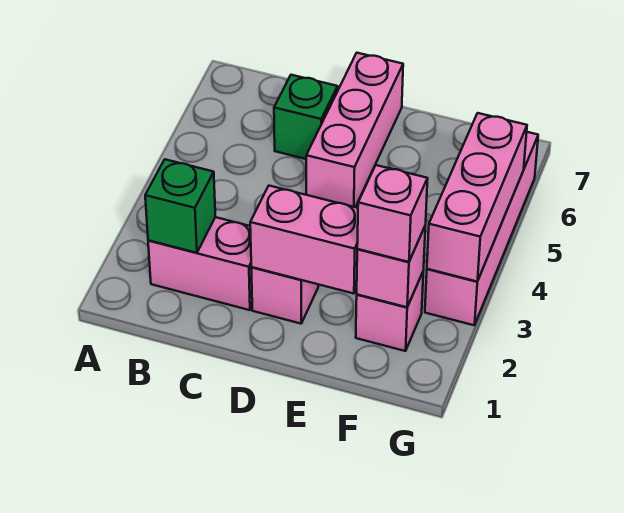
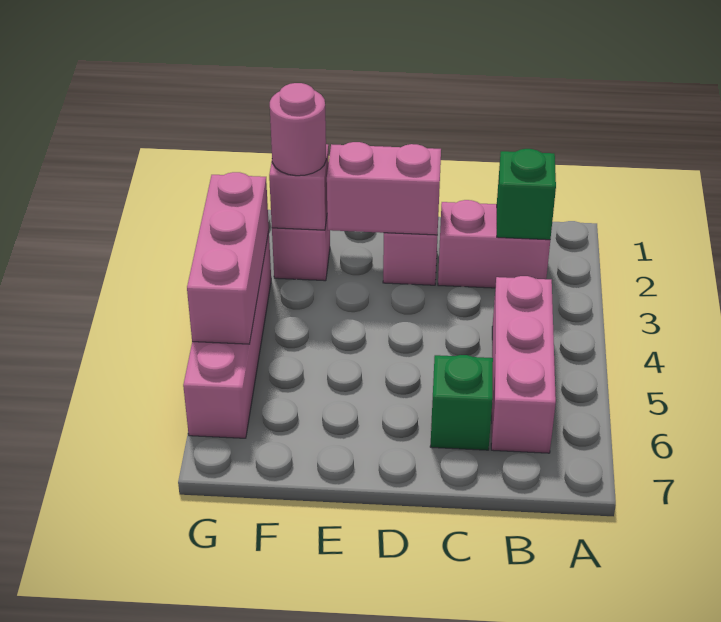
pink brick D5:D7 level 1 -> pink brick B4:B6 level 1
pink brick F2 level 3 -> pink round brick F2 level 3

